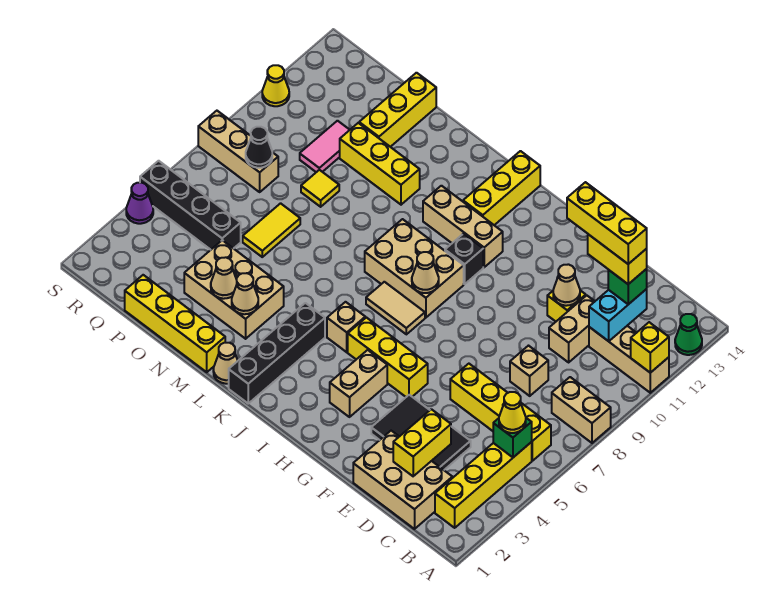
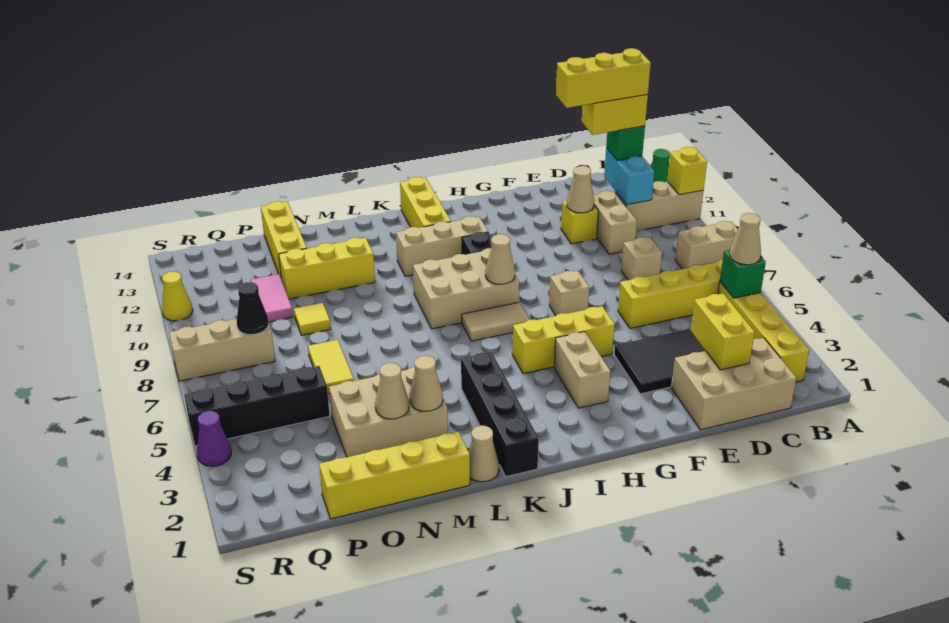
yellow cone B5 level 3 -> tan cone B5 level 3
tan brick J5 level 1 -> tan brick G7 level 1

